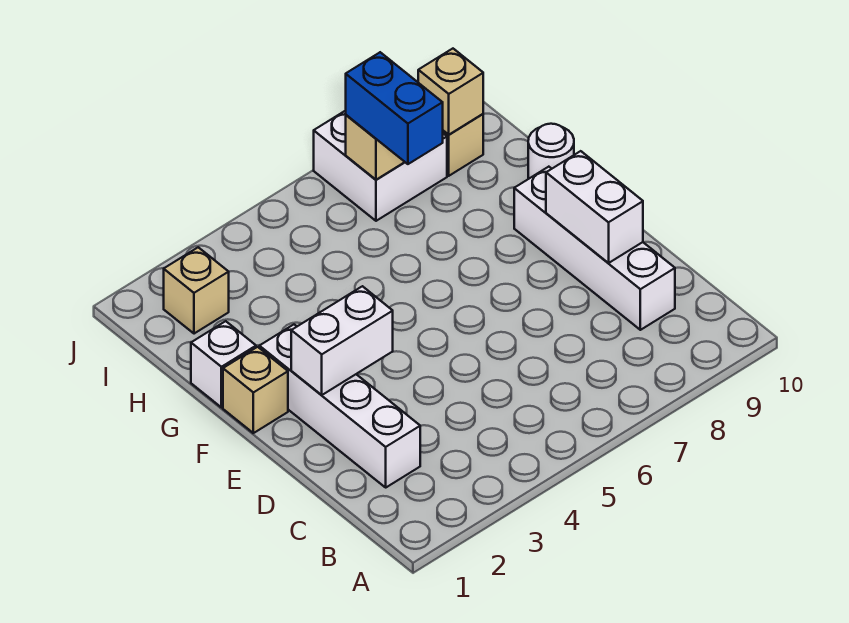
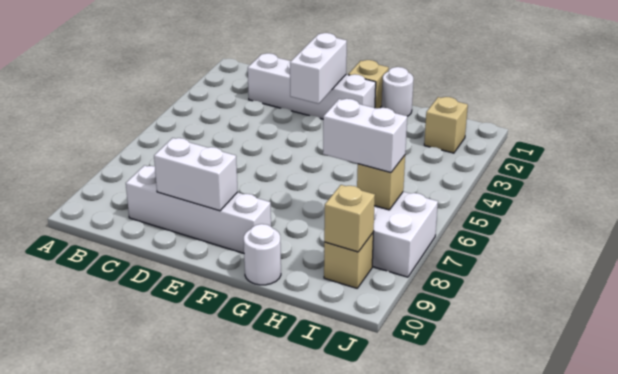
white brick G1 level 1 -> white round brick G1 level 1
blue brick H7:I7 level 3 -> white brick H7:I7 level 3

